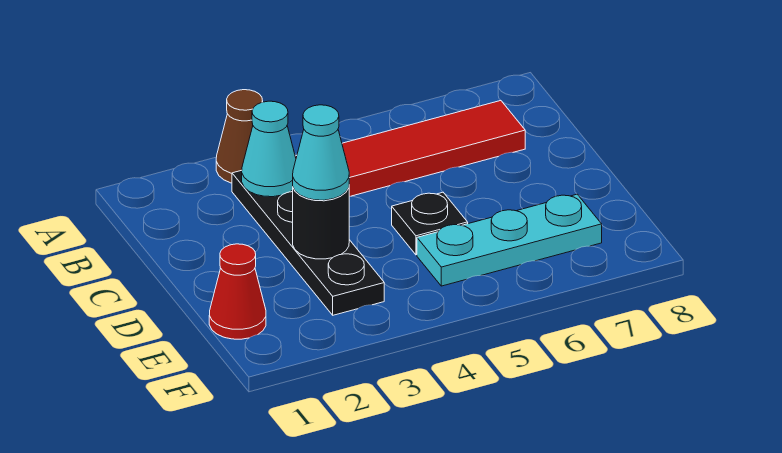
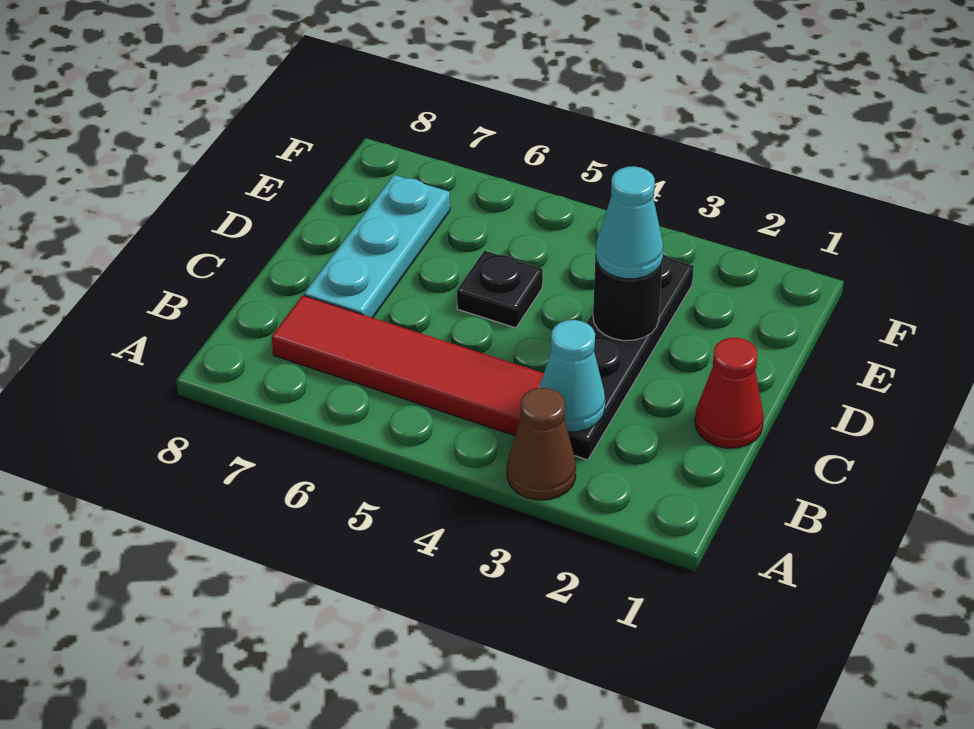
red cone E1 level 1 -> red cone C1 level 1
cyan plate E5:E7 level 1 -> cyan plate C7:E7 level 1

